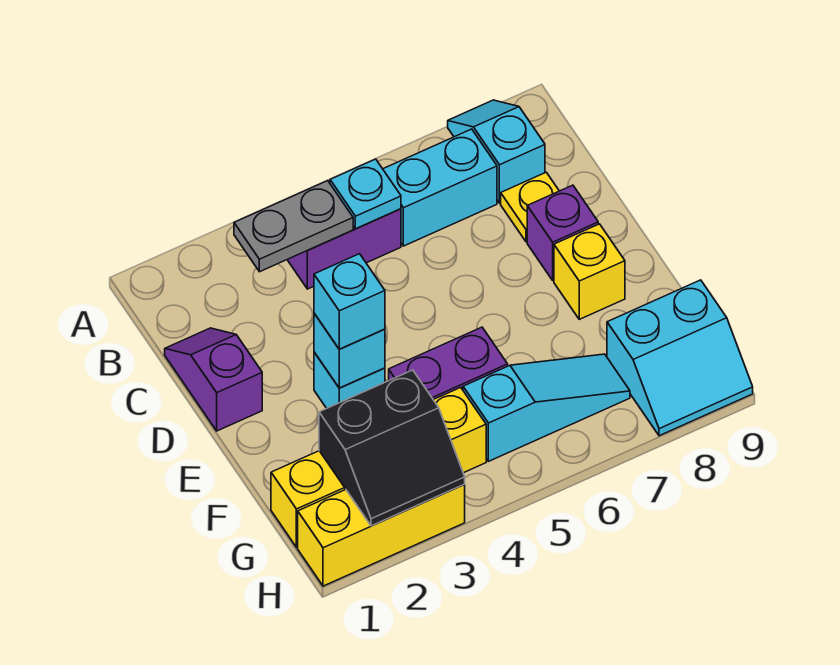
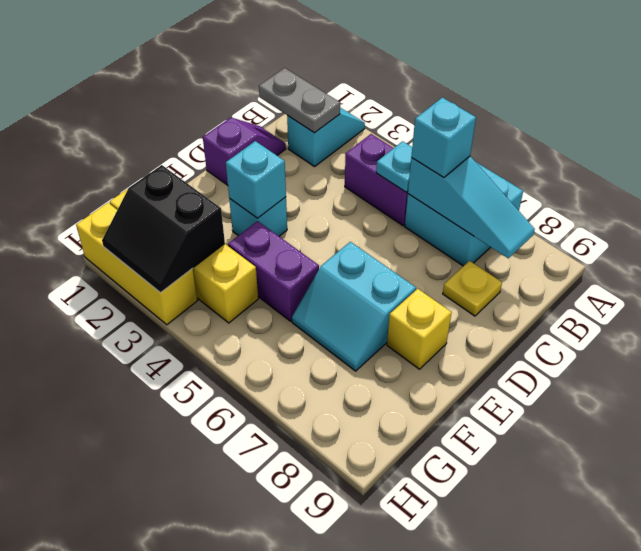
cyan slope A8:B8 level 1 top B -> cyan slope A2:B2 level 1 top B
grey plate B3:B4 level 2 -> grey plate B1:B2 level 2
cyan brick B6:B7 level 1 -> cyan brick A6:B7 level 1
purple brick D8 level 1 -> none
cyan brick E3 level 3 -> cyan brick B6 level 3
cyan slope G5:G7 level 1 top 5 -> cyan slope B6:B8 level 2 top 6
cyan slope G8:H9 level 1 top G -> cyan slope E6:F7 level 1 top E

